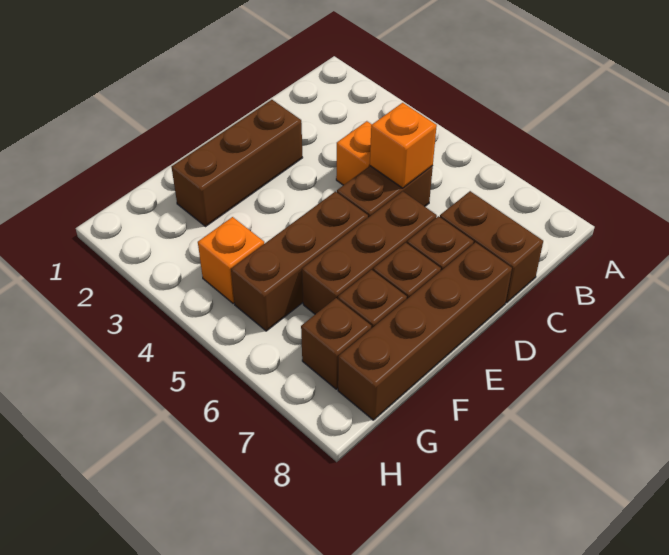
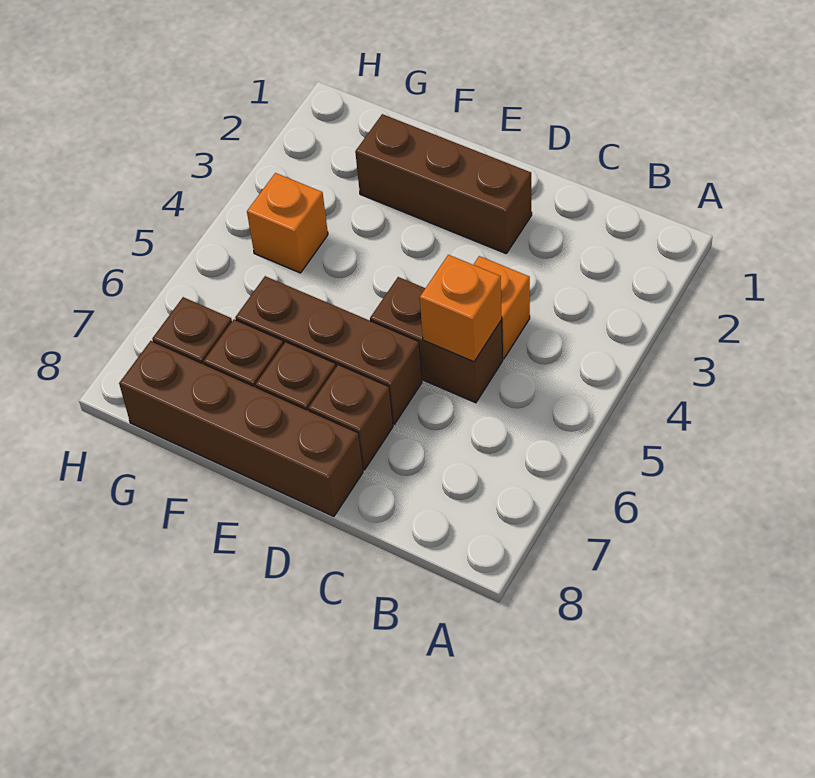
brown brick C7:C8 level 1 -> none
brown brick E5:G5 level 1 -> none

